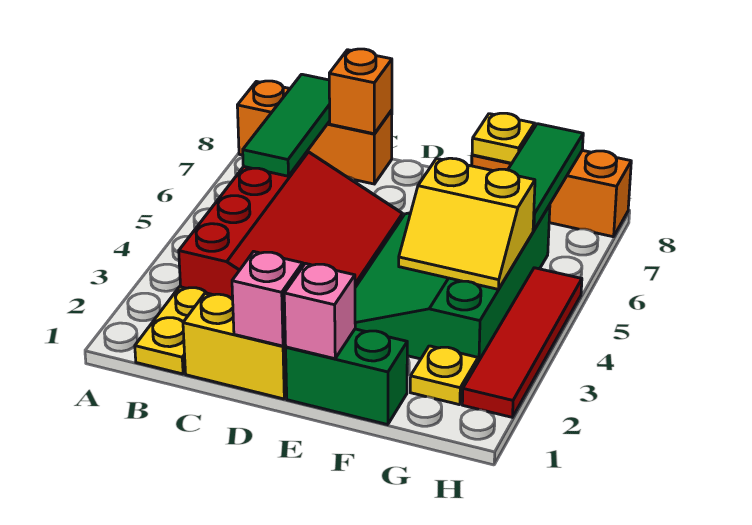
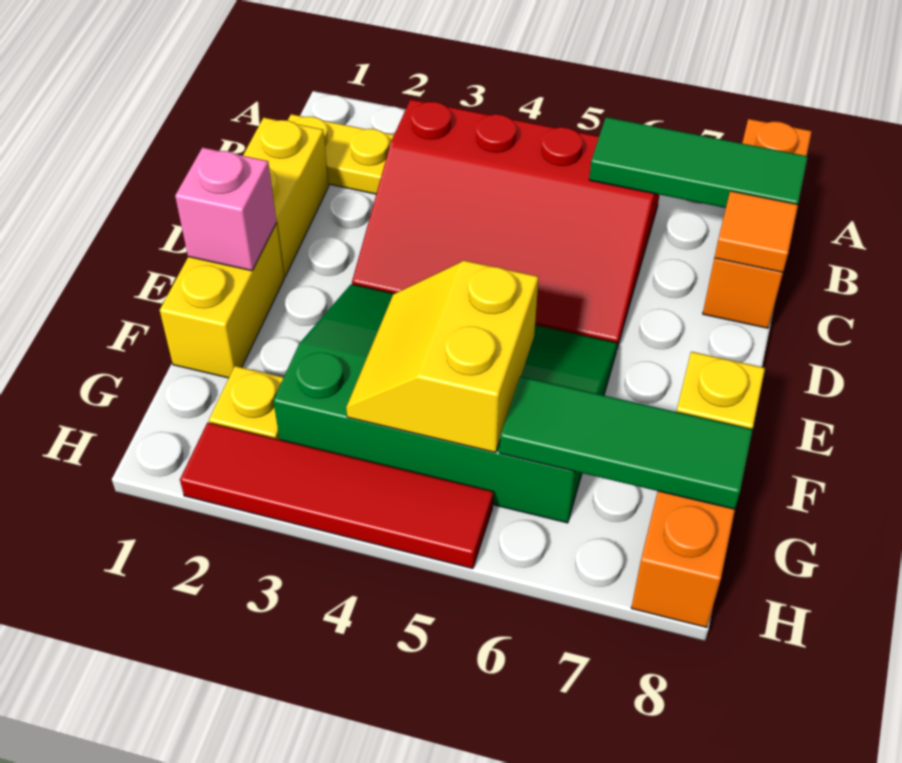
orange brick C8 level 2 -> orange tile C8 level 2
pink brick D1 level 2 -> none
green brick E1:F1 level 1 -> yellow brick E1:F1 level 1

